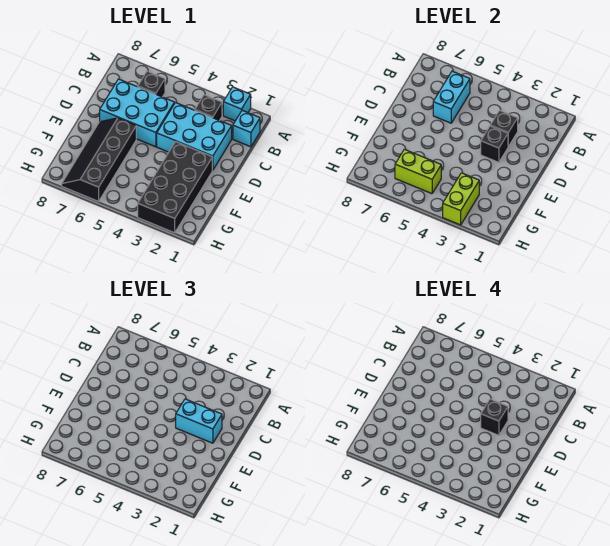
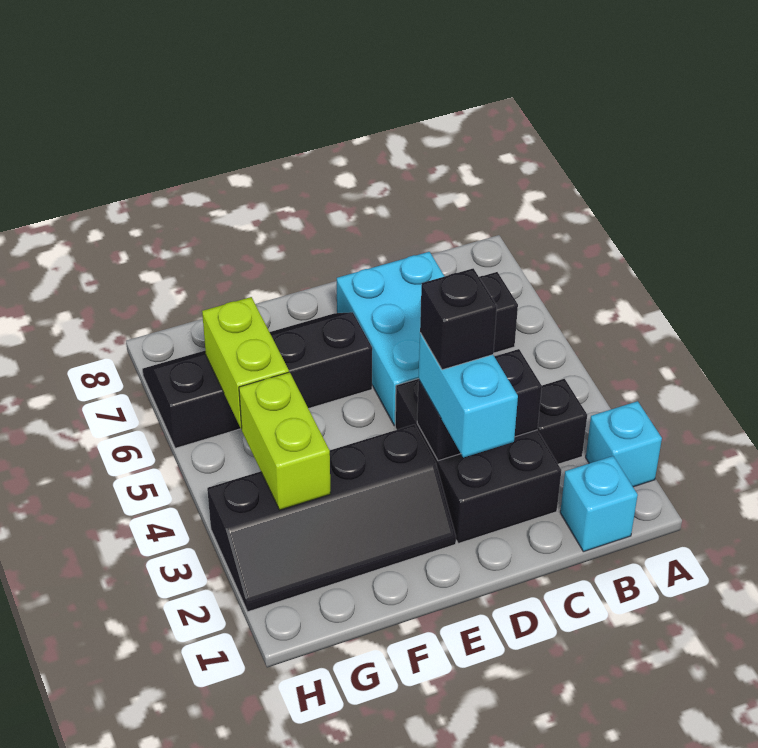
cyan brick B6:C6 level 2 -> none
cyan brick C2:D4 level 1 -> black brick C2:D4 level 1
black brick E2:H3 level 1 -> black slope E2:H3 level 1 top 3
lime brick G3:H3 level 2 -> lime brick G3:G4 level 2

